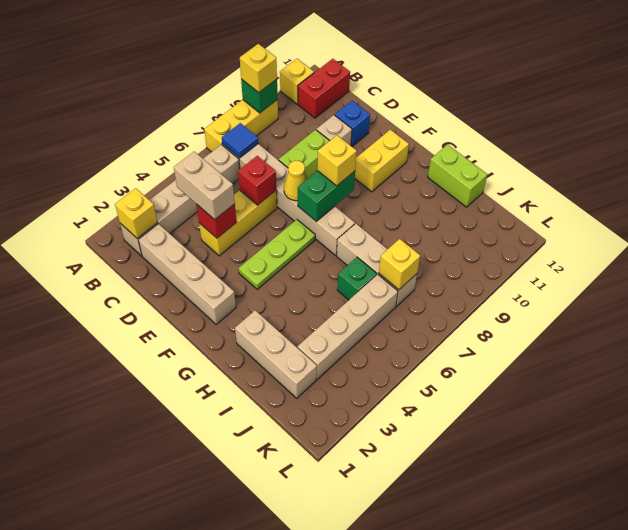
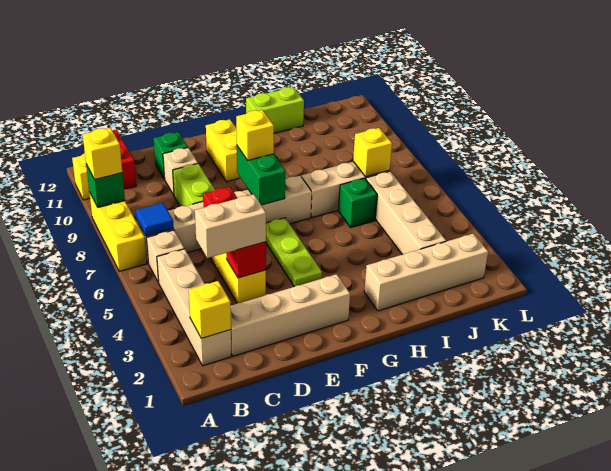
blue brick D11 level 1 -> green brick D11 level 1
yellow cone E7 level 2 -> none
tan brick H2:J2 level 1 -> tan brick H2:K2 level 1

